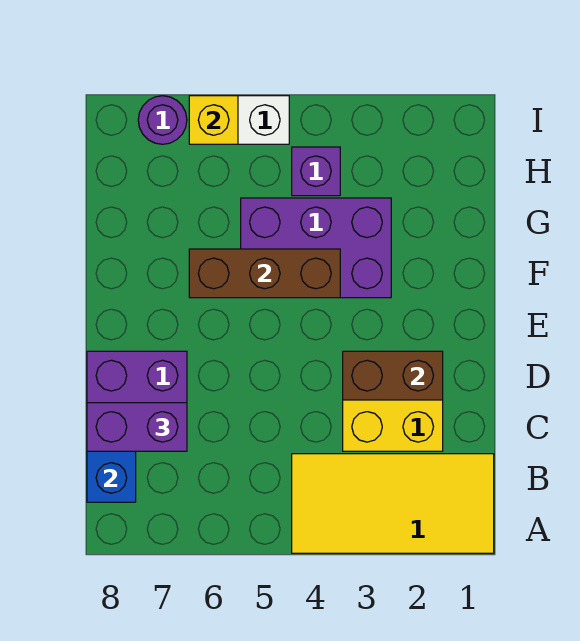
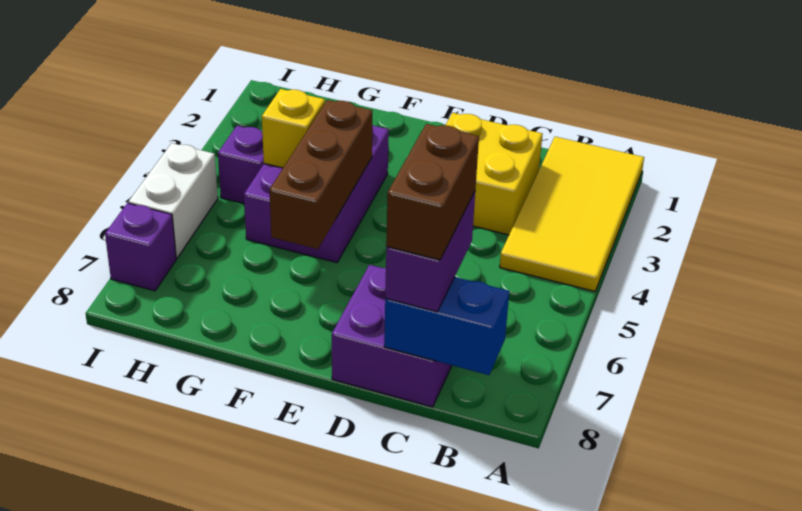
brown brick D2:D3 level 2 -> brown brick C7:C8 level 4
yellow brick I6 level 2 -> yellow brick G4 level 2
purple round brick I7 level 1 -> purple brick I7 level 1

